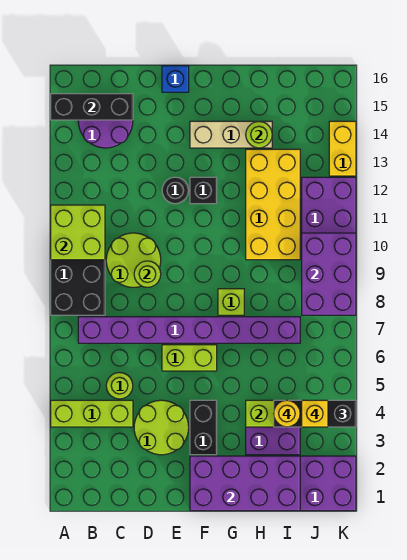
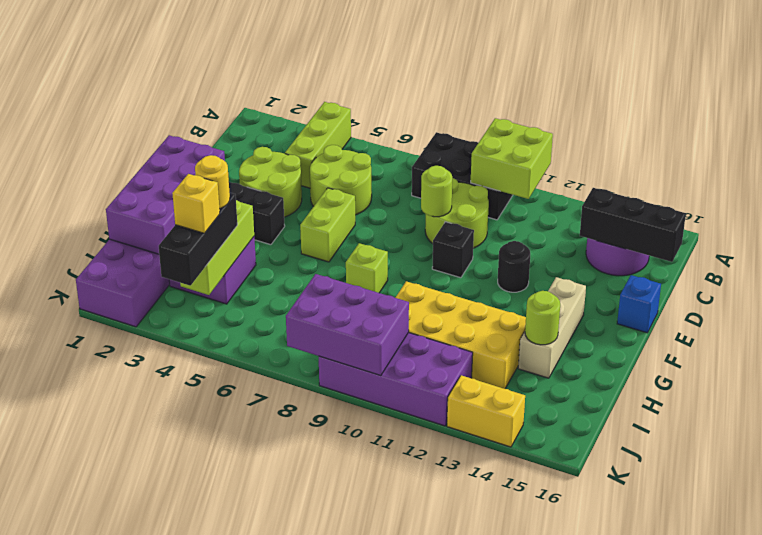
black brick A15:C15 level 2 -> black brick C14:C16 level 2
purple brick B7:I7 level 1 -> none
lime round brick C5 level 1 -> lime round brick C5:D6 level 1
black brick F12 level 1 -> black brick E10 level 1

